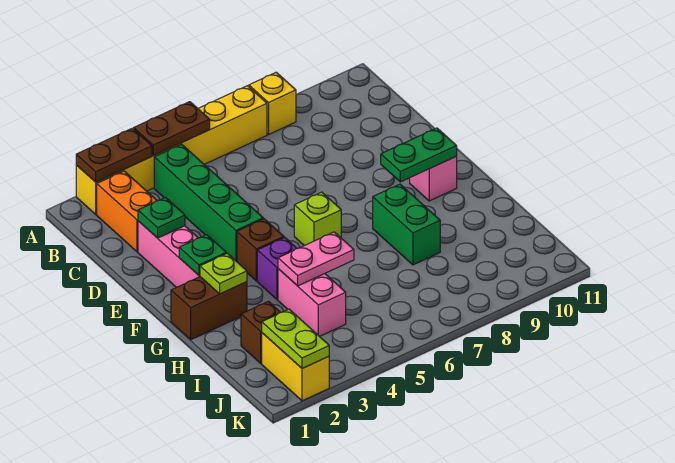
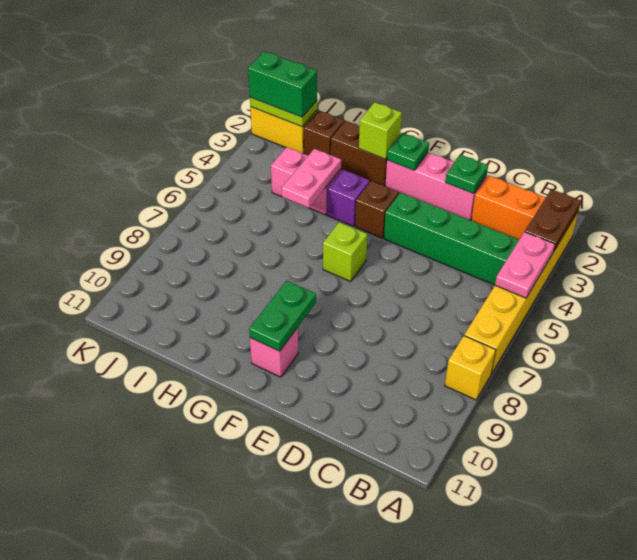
brown plate A4:A5 level 2 -> pink plate A4:A5 level 2
brown brick G1:G2 level 1 -> brown brick G2:H2 level 1
lime plate G2 level 2 -> lime brick G2 level 2
green brick G8:H8 level 1 -> green brick J2:K2 level 3

